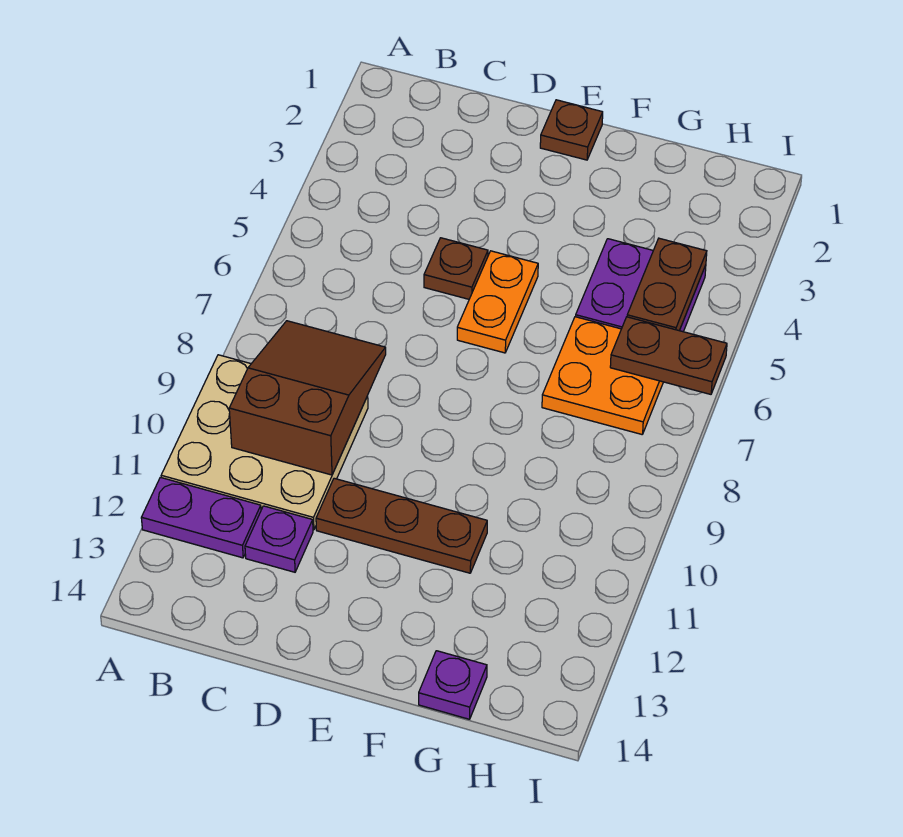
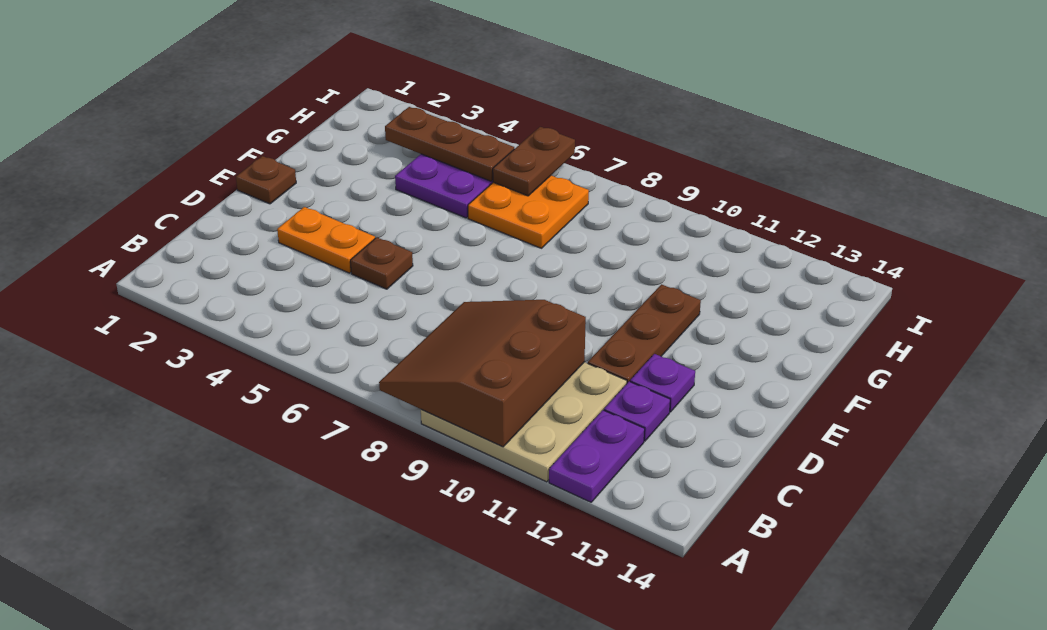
brown slope B8:C10 level 2 top 10 -> brown slope A8:C10 level 2 top 10
orange plate E5:E6 level 1 -> orange plate D3:D4 level 1
purple plate G14 level 1 -> purple plate D12 level 1
brown plate H4:H5 level 2 -> brown plate H3:H5 level 2

